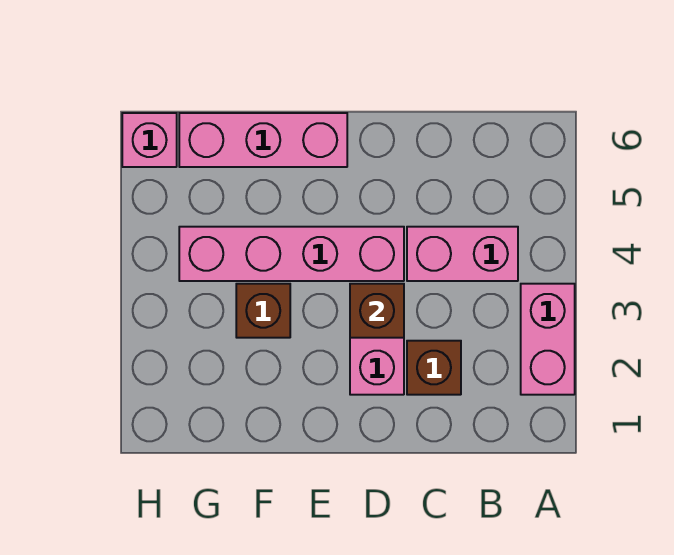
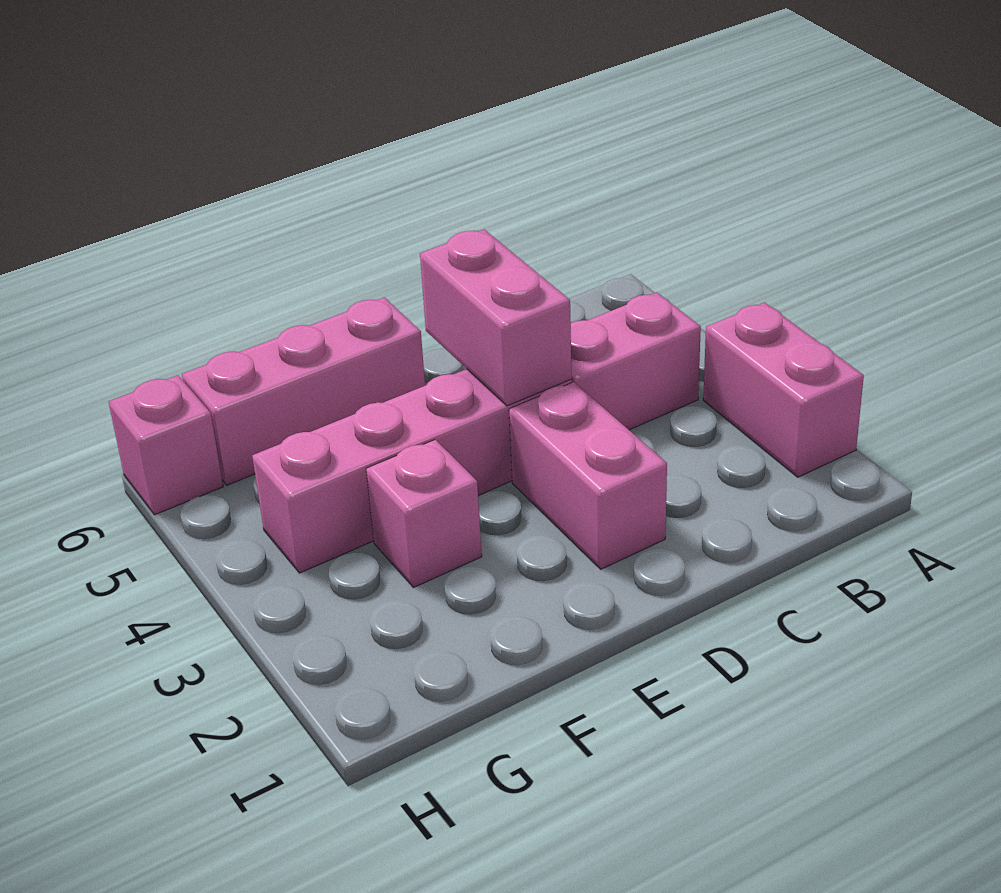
brown brick C2 level 1 -> none
brown brick D3 level 2 -> none
none -> pink brick D4:D5 level 2
brown brick F3 level 1 -> pink brick F3 level 1

